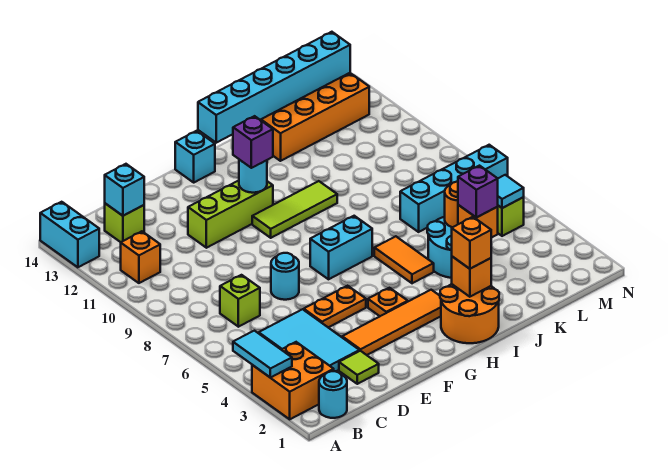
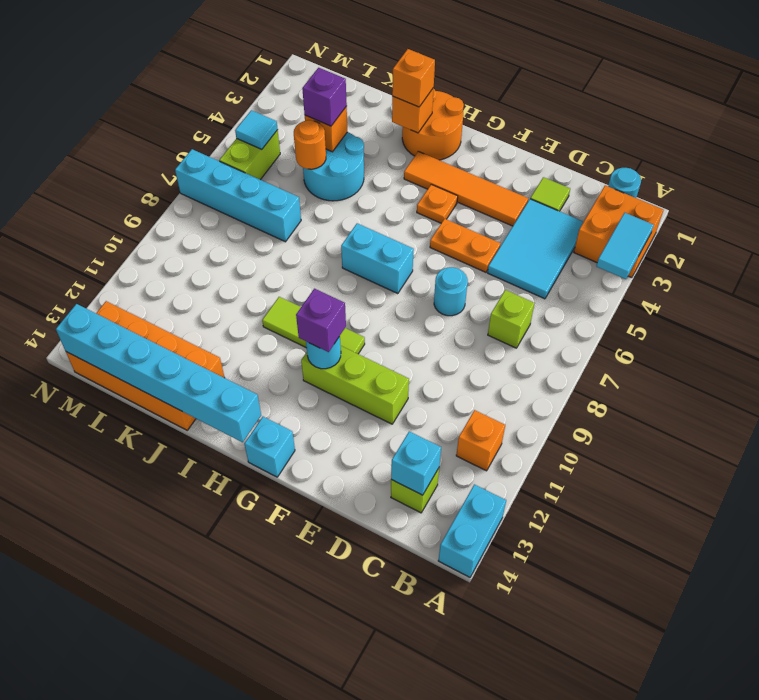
orange tile I5:I6 level 1 -> none

